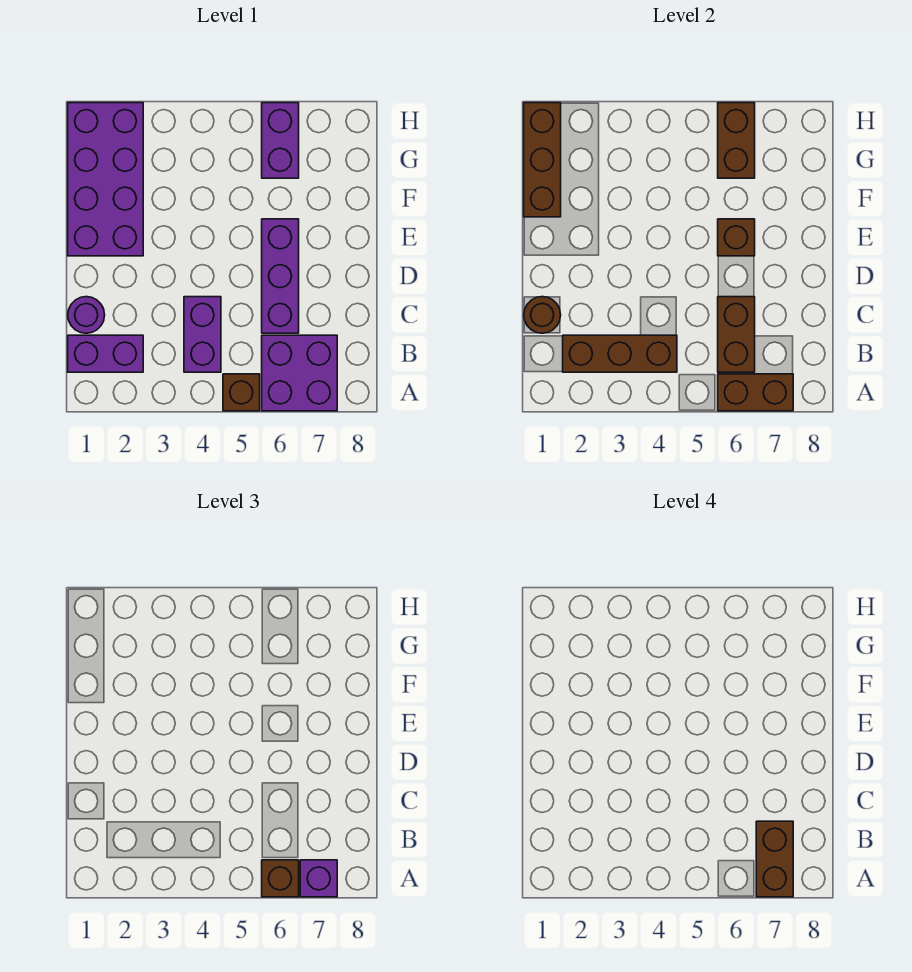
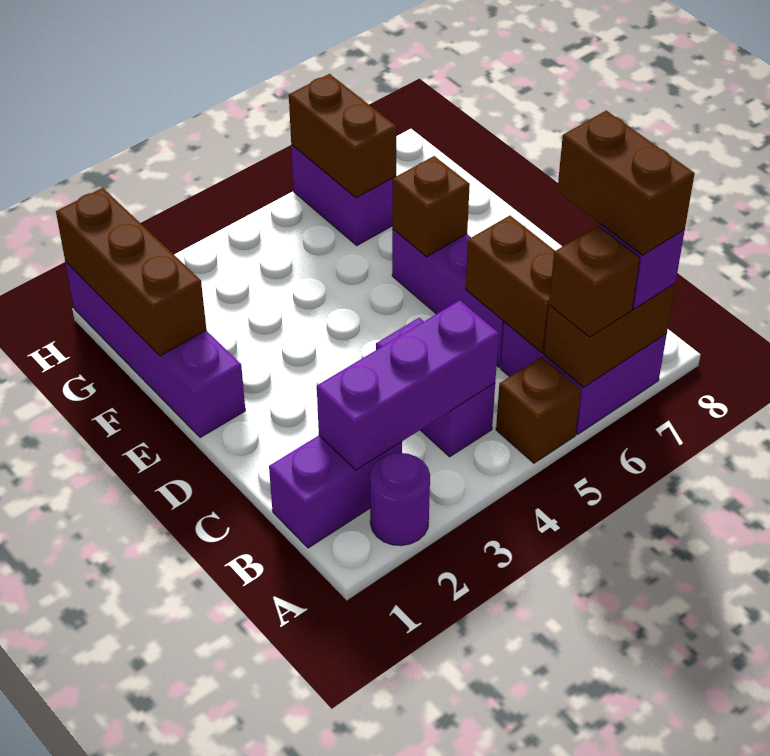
brown brick B2:B4 level 2 -> purple brick B2:B4 level 2
purple round brick C1 level 1 -> purple round brick A2 level 1
brown round brick C1 level 2 -> none
purple brick E1:H2 level 1 -> purple brick E1:H1 level 1

